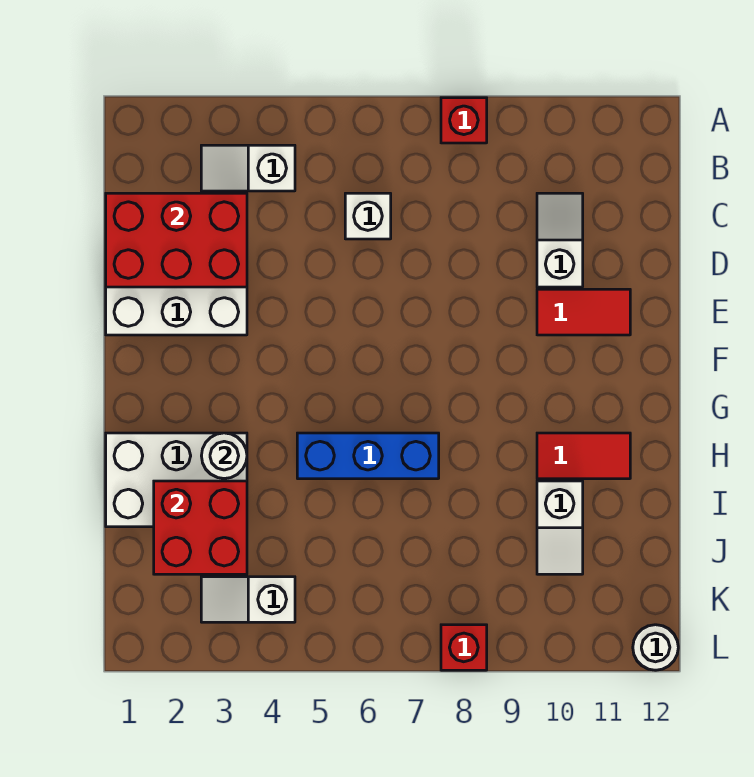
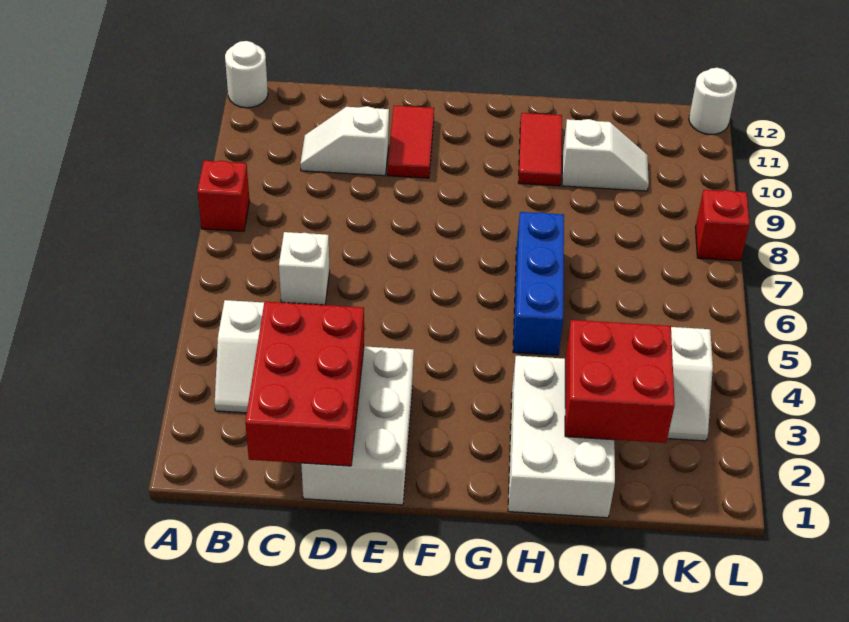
white round brick H3 level 2 -> white round brick A12 level 1

